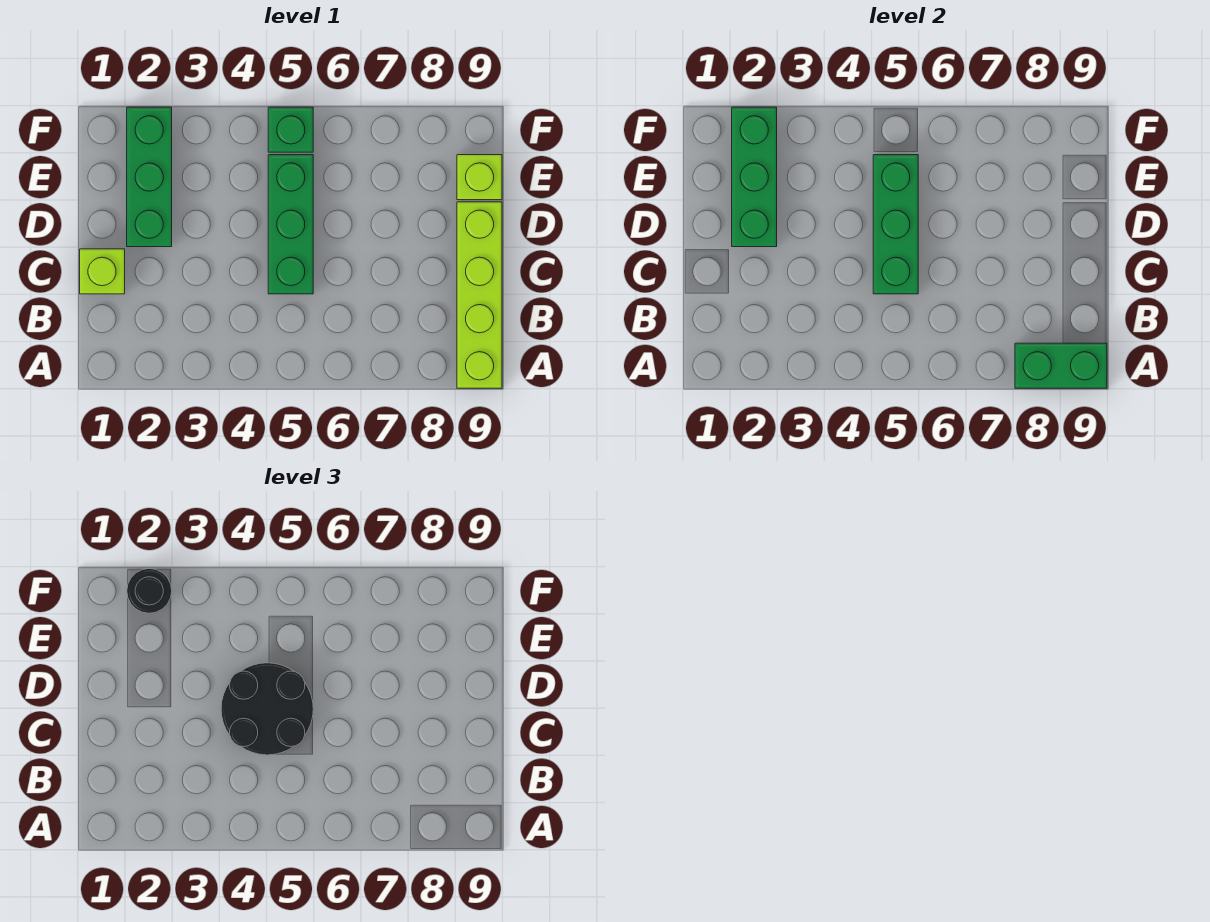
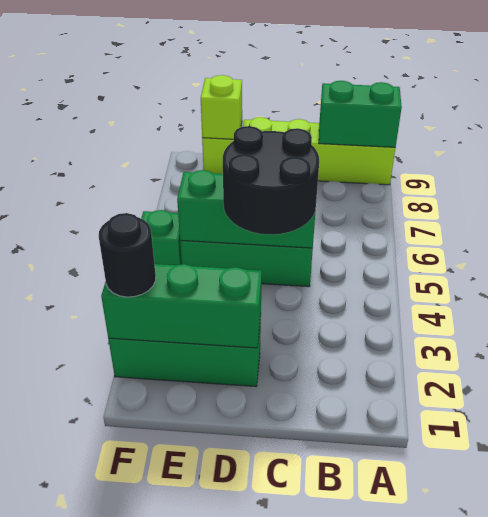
green brick A8:A9 level 2 -> green brick A9:B9 level 2
lime brick C1 level 1 -> lime brick E9 level 2

